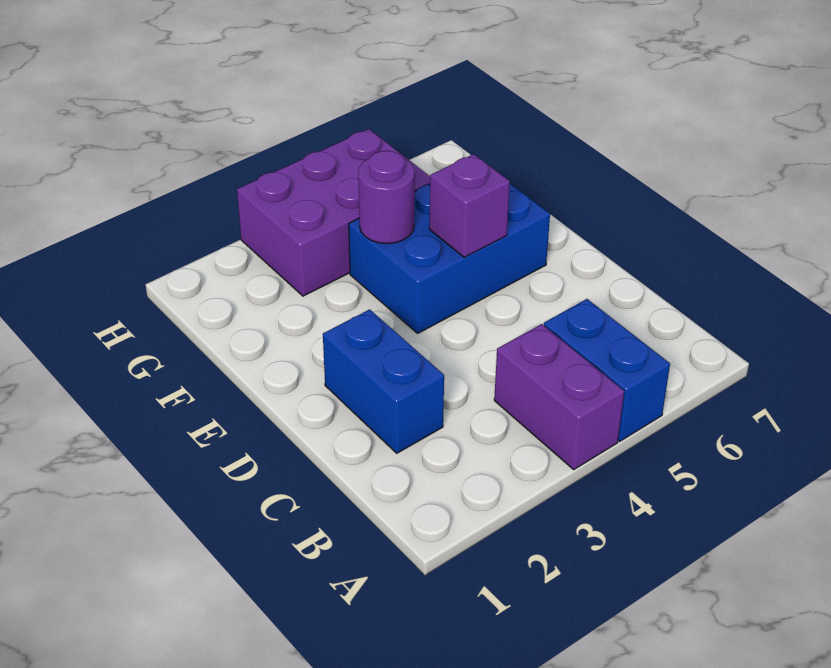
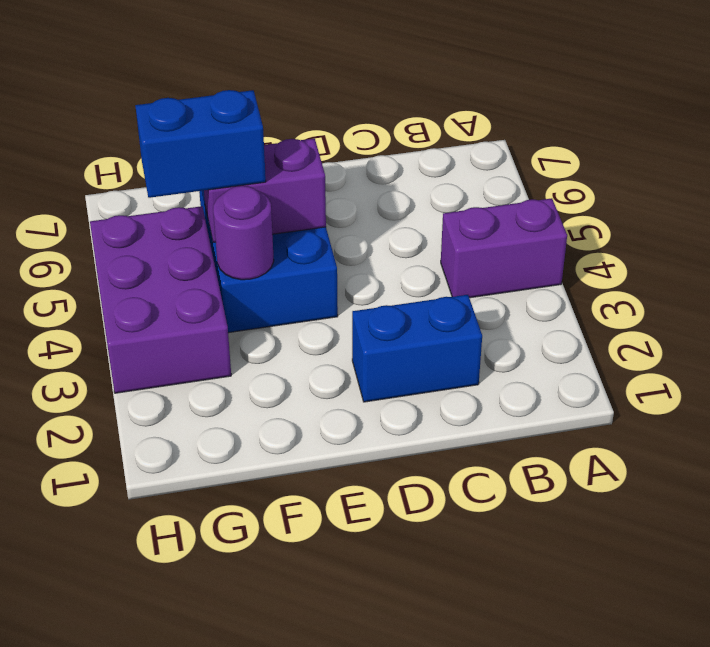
blue brick A5:B5 level 1 -> blue brick F5:G5 level 3
purple brick E5 level 2 -> purple brick E5:F5 level 2

